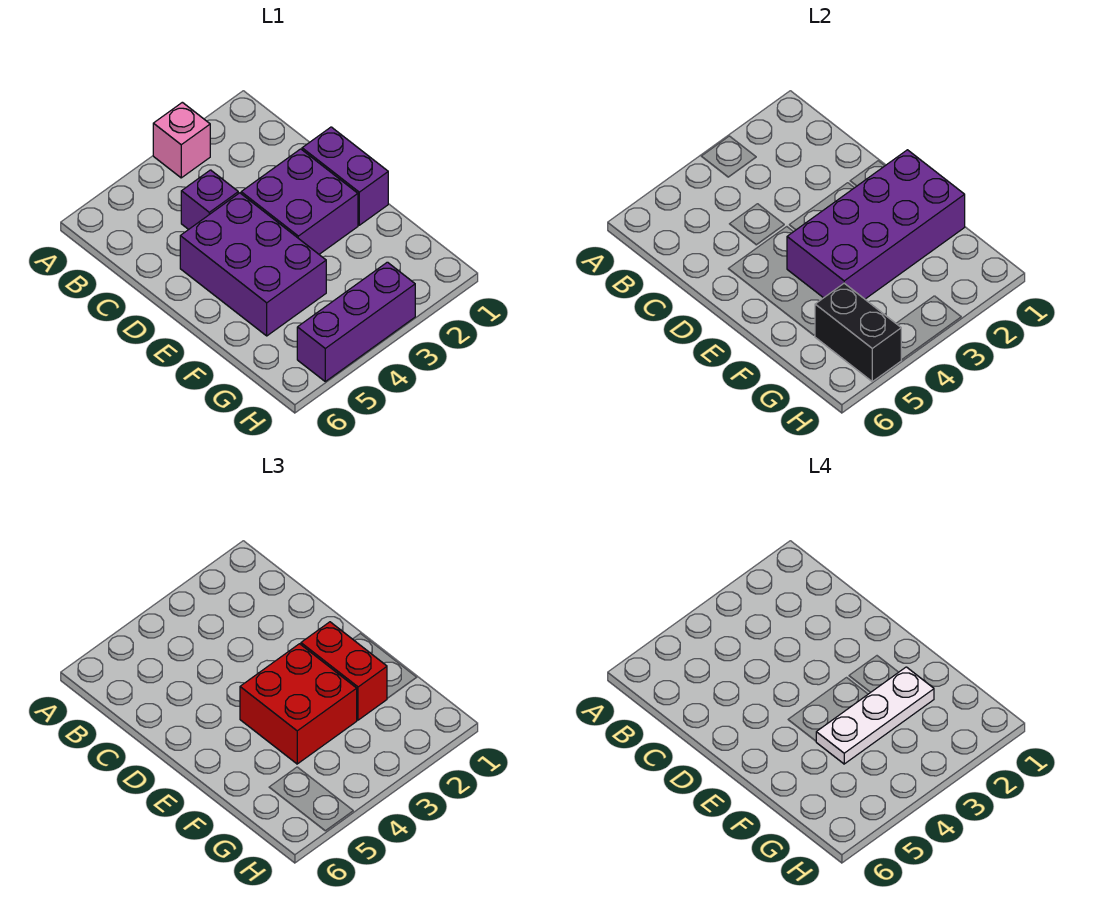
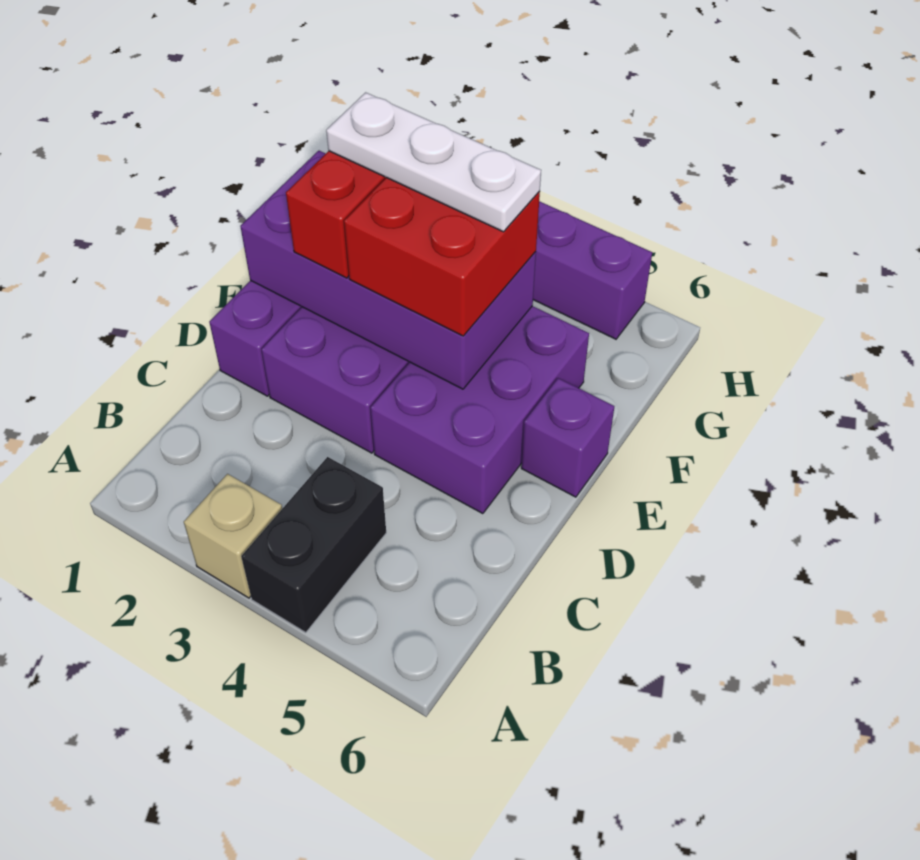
pink brick A3 level 1 -> tan brick A3 level 1
purple brick C4 level 1 -> purple brick E6 level 1
black brick G5:H5 level 2 -> black brick A4:B4 level 1

